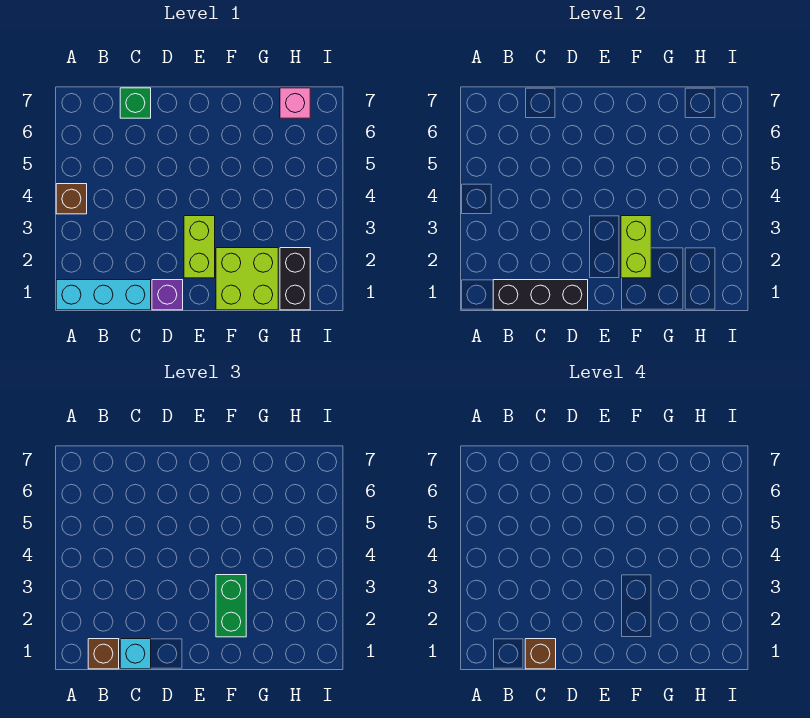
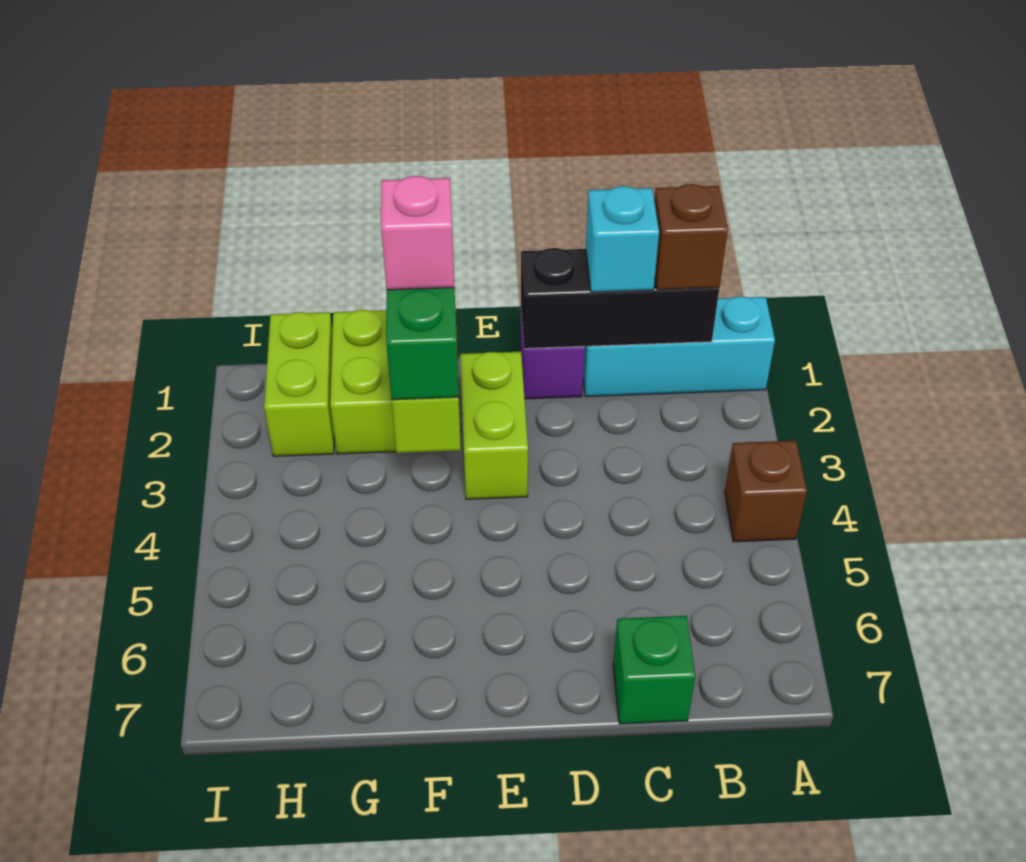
brown brick C1 level 4 -> none
black brick H1:H2 level 1 -> lime brick H1:H2 level 1
pink brick H7 level 1 -> pink brick F2 level 4

